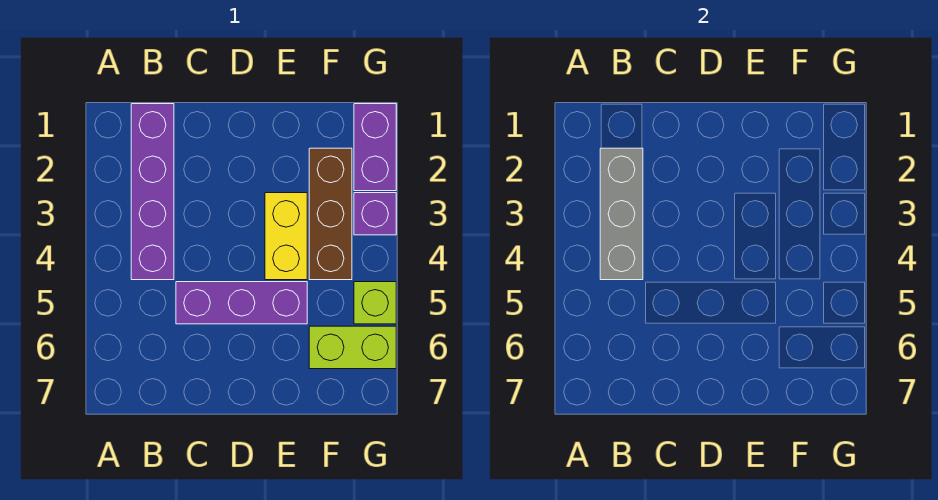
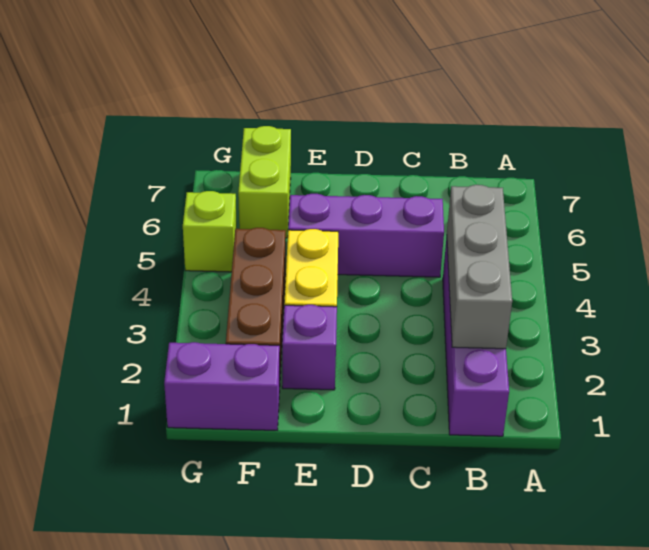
lime brick F6:G6 level 1 -> lime brick F6:F7 level 1
purple brick G1:G2 level 1 -> purple brick F1:G1 level 1
purple brick G3 level 1 -> purple brick E2 level 1

